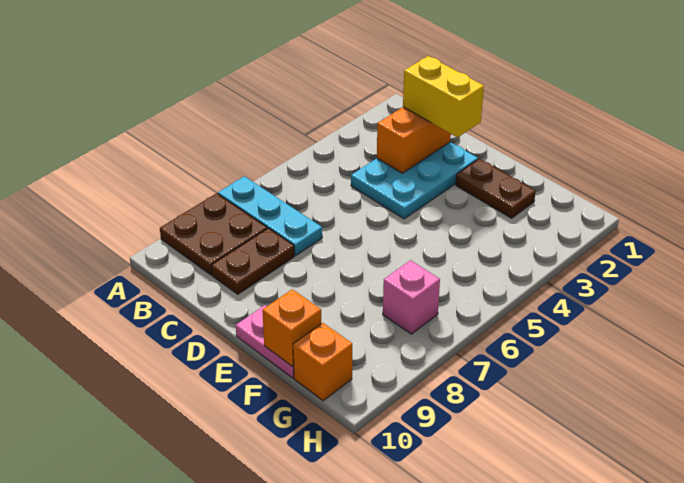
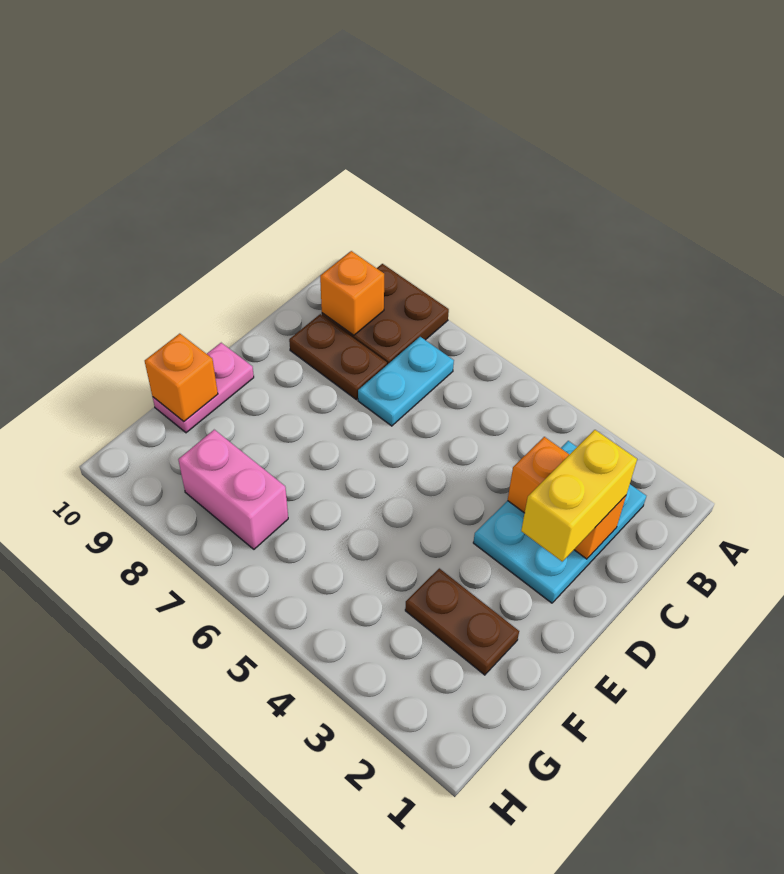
cyan plate A7:C7 level 1 -> cyan plate B7:C7 level 1
cyan plate C2:D4 level 1 -> cyan plate B2:D3 level 1
brown plate E2:F2 level 1 -> brown plate F2:F3 level 1
pink brick G7 level 1 -> pink brick G7:G8 level 1
orange brick G10 level 1 -> orange brick B9 level 2

